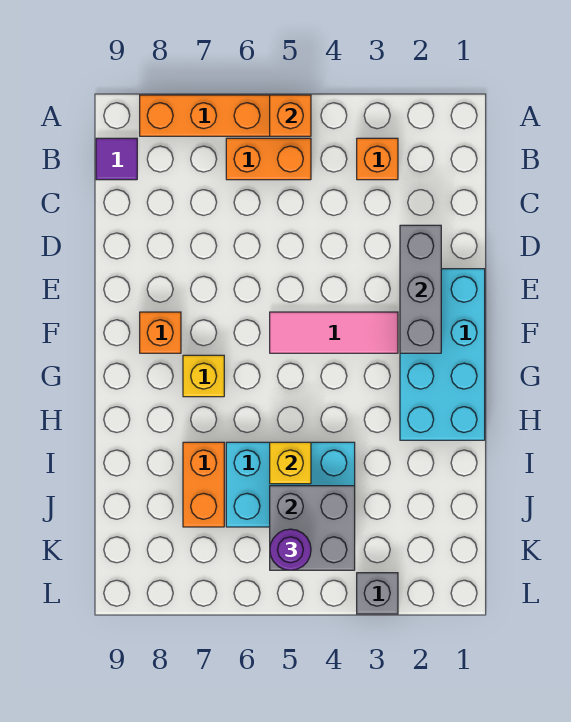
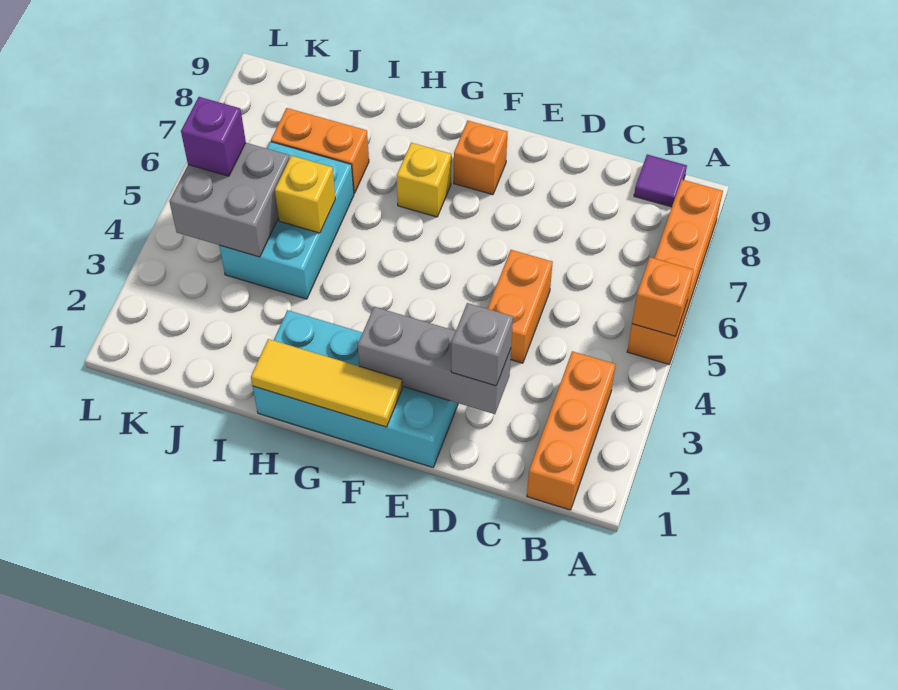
orange brick B3 level 1 -> orange brick B1:B3 level 1
orange brick B5:B6 level 1 -> orange brick D4:D5 level 1
none -> yellow tile F1:H1 level 2
pink tile F3:F5 level 1 -> none
purple round brick K5 level 3 -> purple brick K5 level 3
grey brick L3 level 1 -> grey brick D2 level 3

